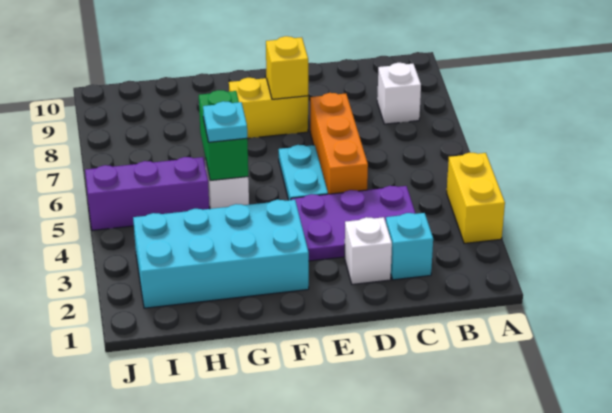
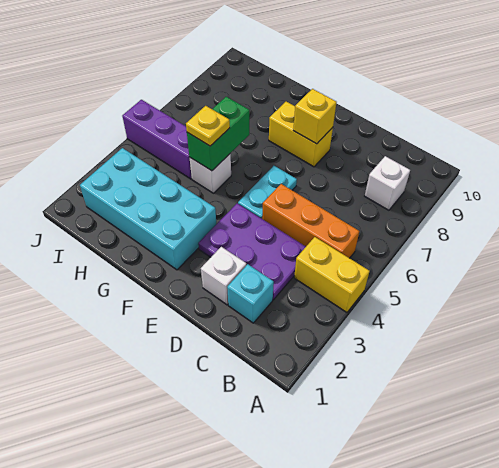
yellow brick A3:A4 level 1 -> yellow brick A4:B4 level 1
orange brick D5:D7 level 1 -> orange brick B5:D5 level 1
cyan plate G5 level 3 -> yellow plate G5 level 3

